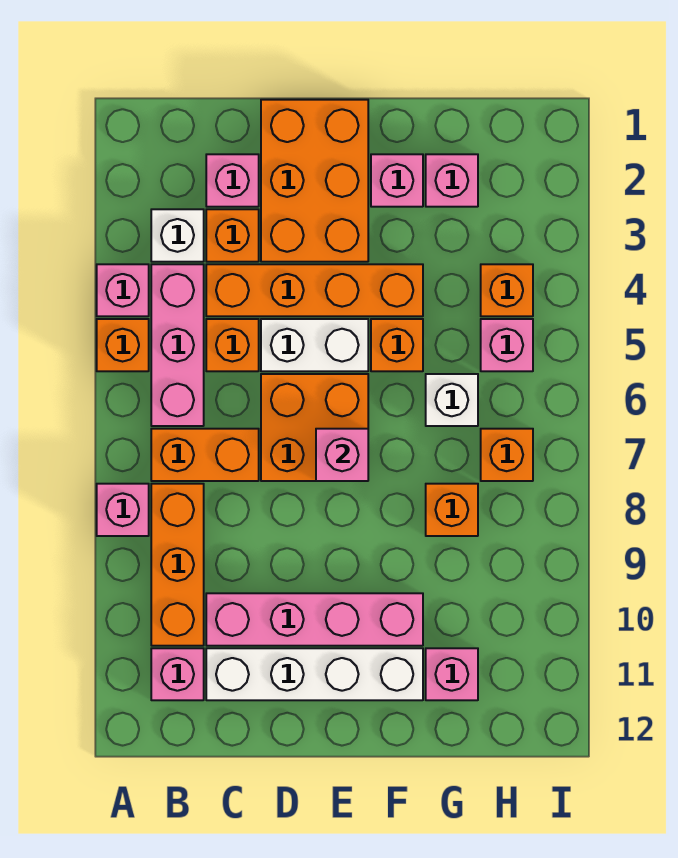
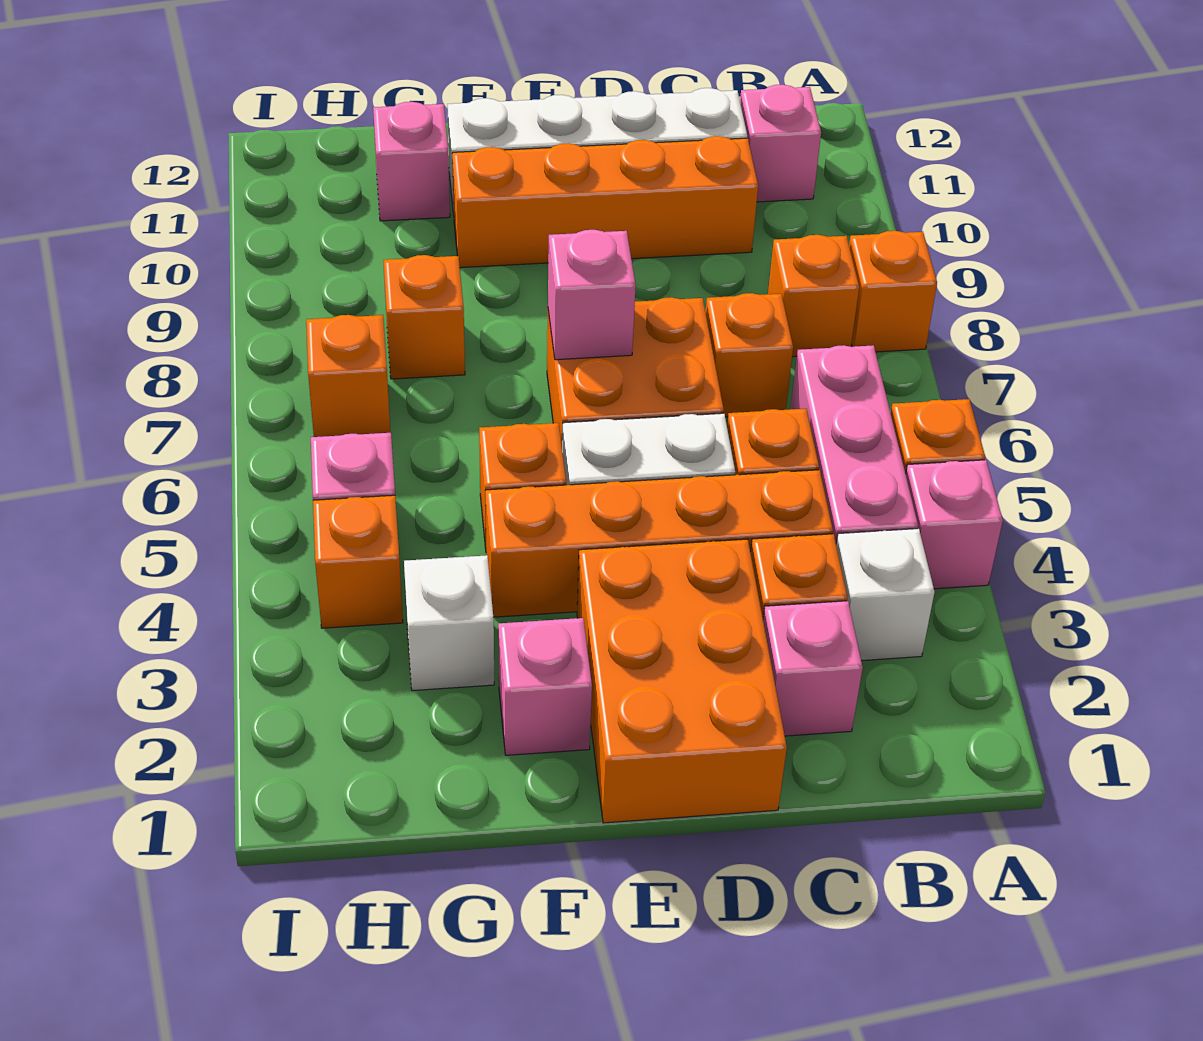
pink brick A8 level 1 -> orange brick A8 level 1
orange brick B7:C7 level 1 -> orange brick C7 level 1
orange brick B8:B10 level 1 -> orange brick B8 level 1
pink brick C10:F10 level 1 -> orange brick C10:F10 level 1
pink brick G2 level 1 -> none
white brick G6 level 1 -> white brick G3 level 1

